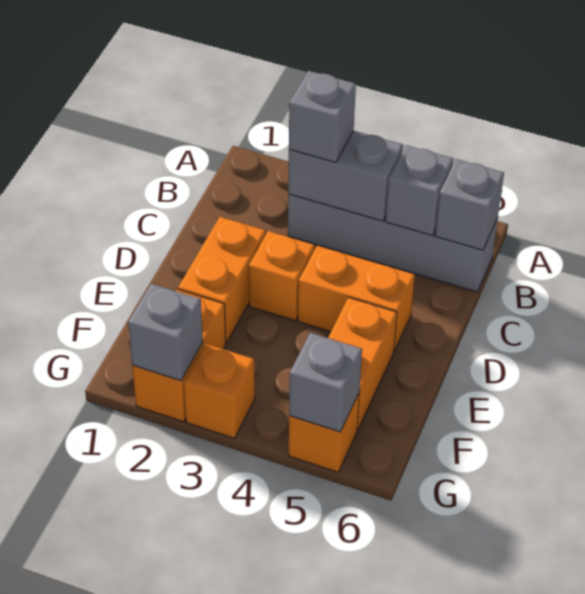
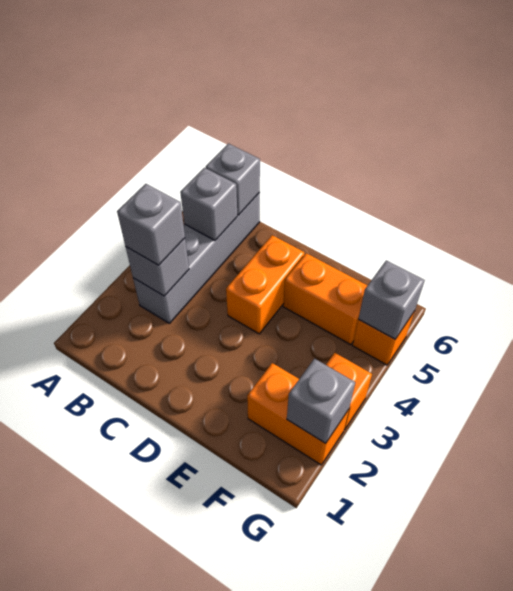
grey brick B3:B4 level 2 -> grey brick B3 level 2
orange brick D2:E2 level 1 -> none
orange brick D3 level 1 -> none

